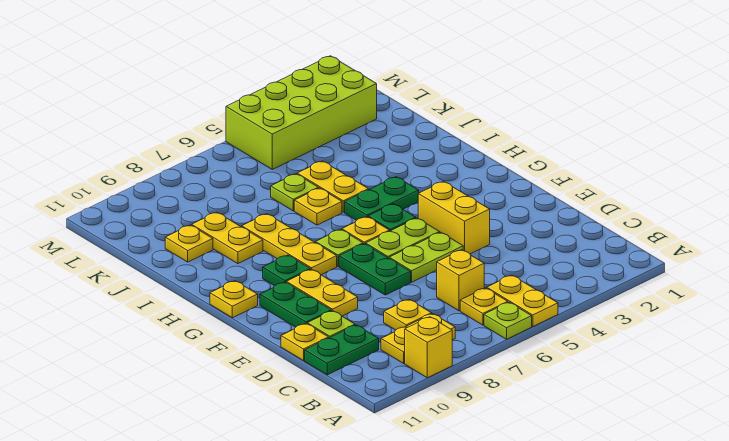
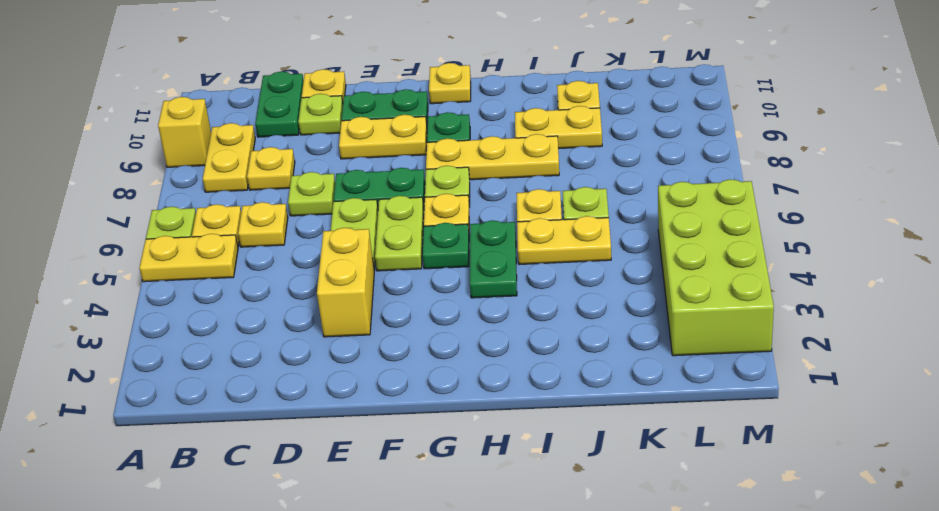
yellow brick C6 level 1 -> yellow plate C6 level 1
none -> lime plate D7 level 1
yellow brick E4:F4 level 1 -> yellow brick E3:E4 level 1

